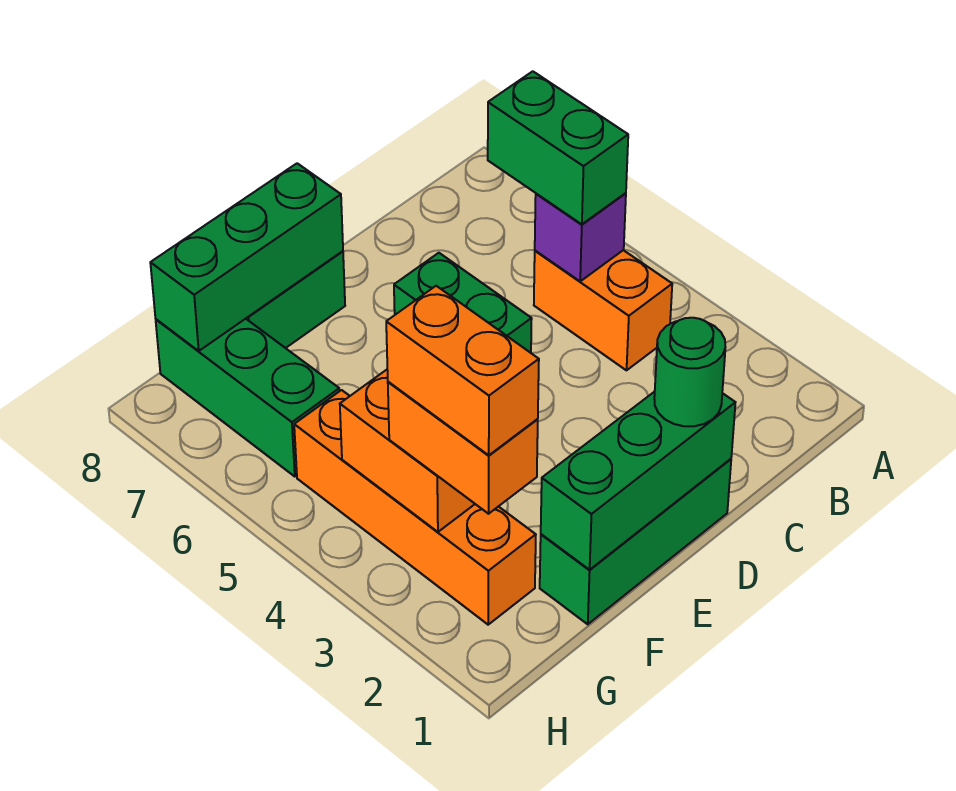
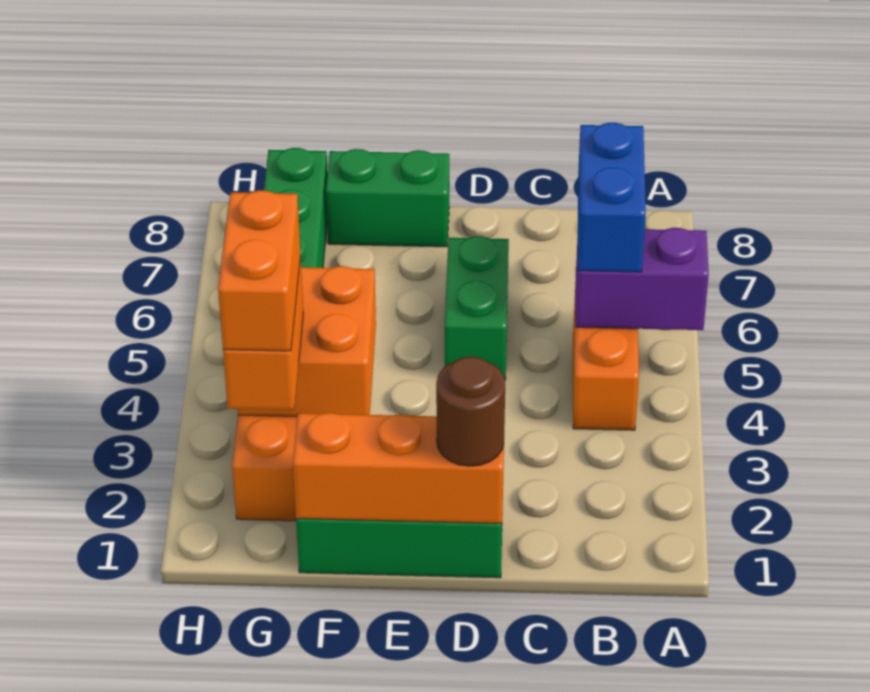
purple brick B5 level 2 -> purple brick A5:B5 level 2
green brick B5:B6 level 3 -> blue brick B5:B6 level 3
green brick D1:F1 level 2 -> orange brick D1:F1 level 2
green round brick D1 level 3 -> brown round brick D1 level 3
green brick E8:G8 level 2 -> none

